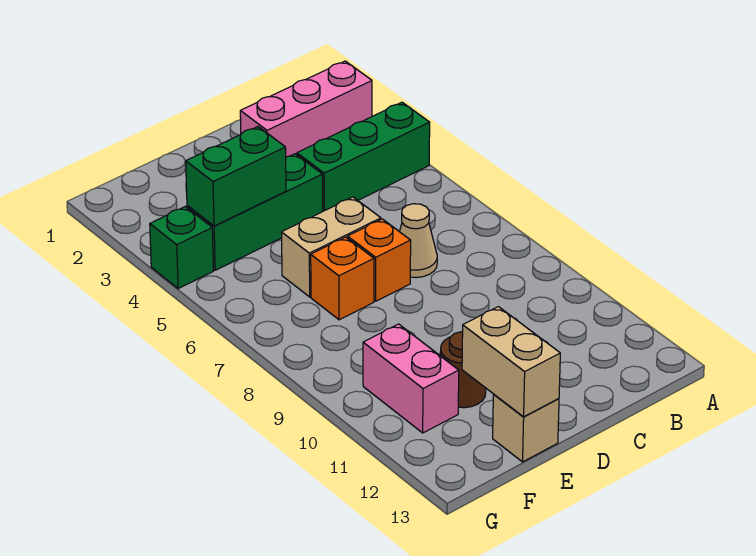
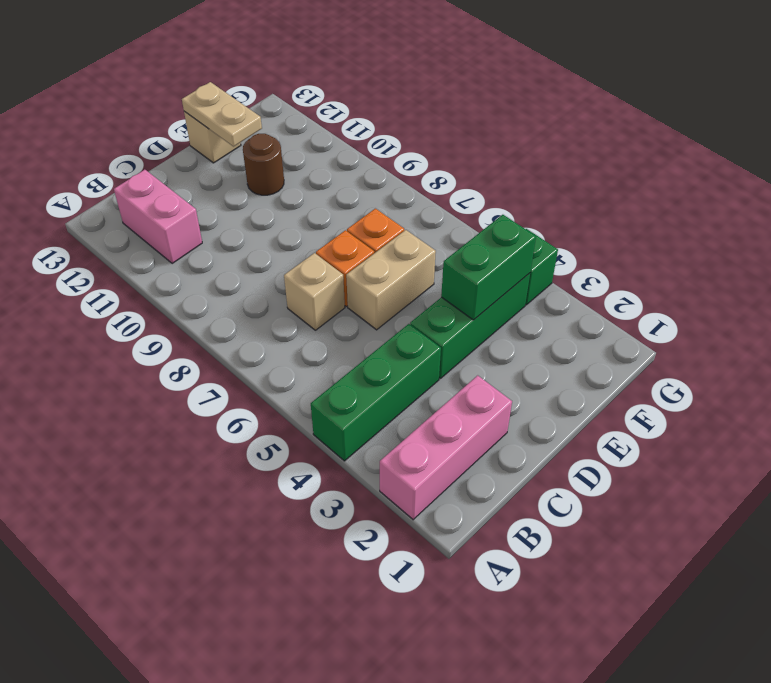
tan cone C7 level 1 -> tan brick C7 level 1
tan brick E12:E13 level 2 -> tan plate E12:E13 level 2
pink brick F10:F11 level 1 -> pink brick B11:B12 level 1

